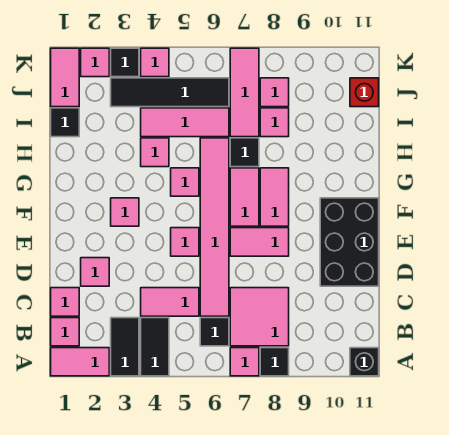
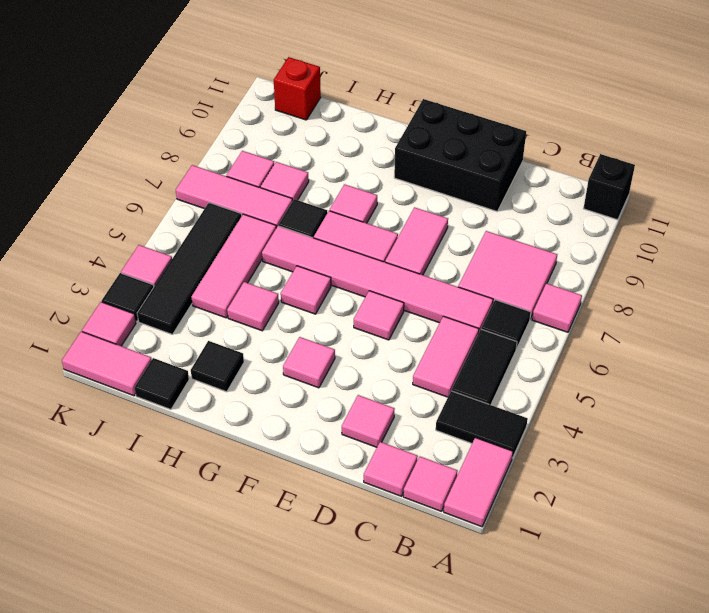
black tile A4:B4 level 1 -> black tile B4:B5 level 1
black tile A8 level 1 -> black tile H2 level 1
pink tile F8:G8 level 1 -> pink tile G8 level 1

